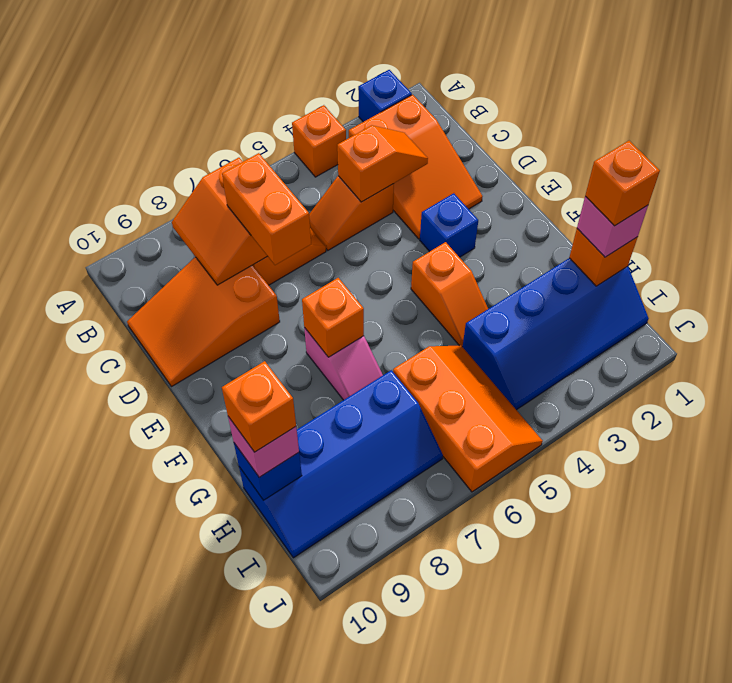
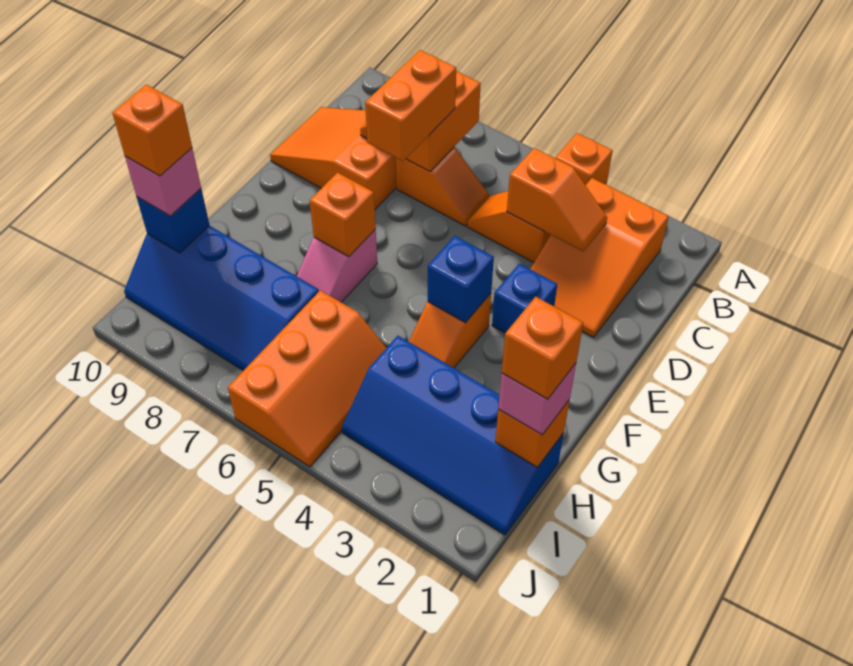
blue brick A2 level 1 -> blue brick F4 level 2

